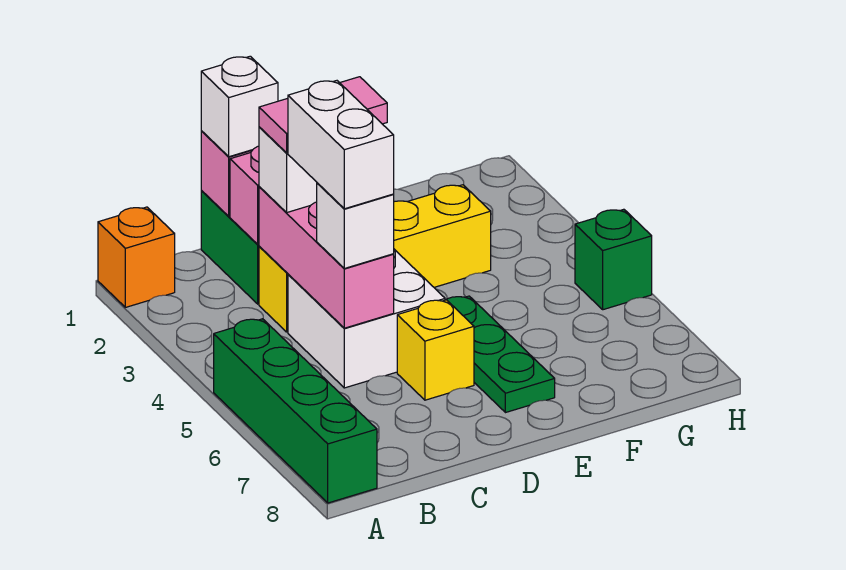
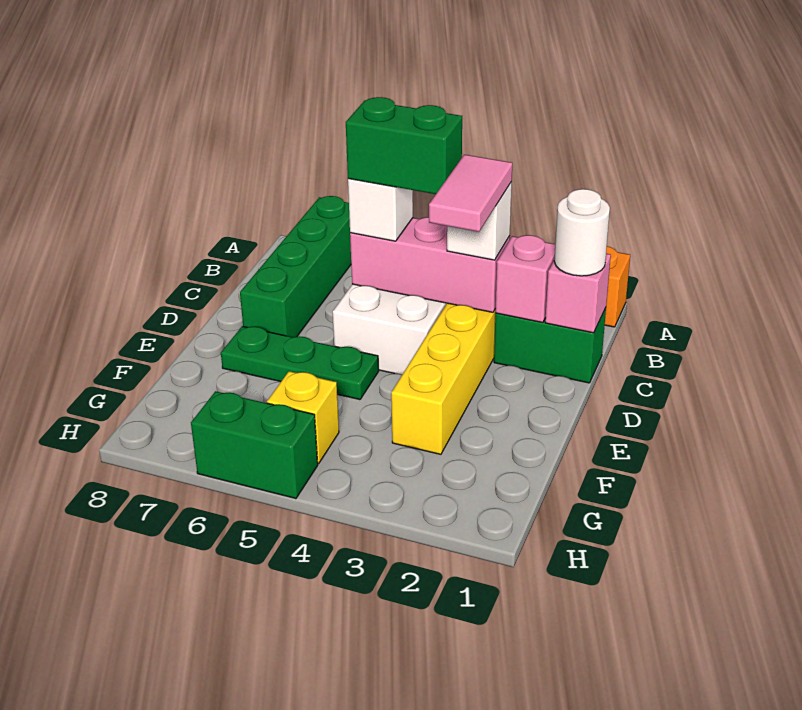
green brick A5:A8 level 1 -> green brick A7:D7 level 1
white brick C1 level 3 -> white round brick C1 level 3
white brick C4:C5 level 4 -> green brick C4:C5 level 4
yellow brick D6 level 1 -> yellow brick G5 level 1
green brick H5 level 1 -> green brick H5:H6 level 1

